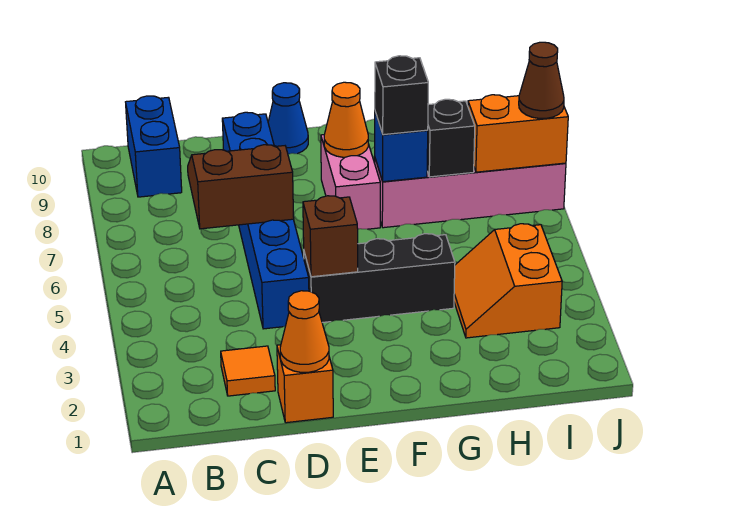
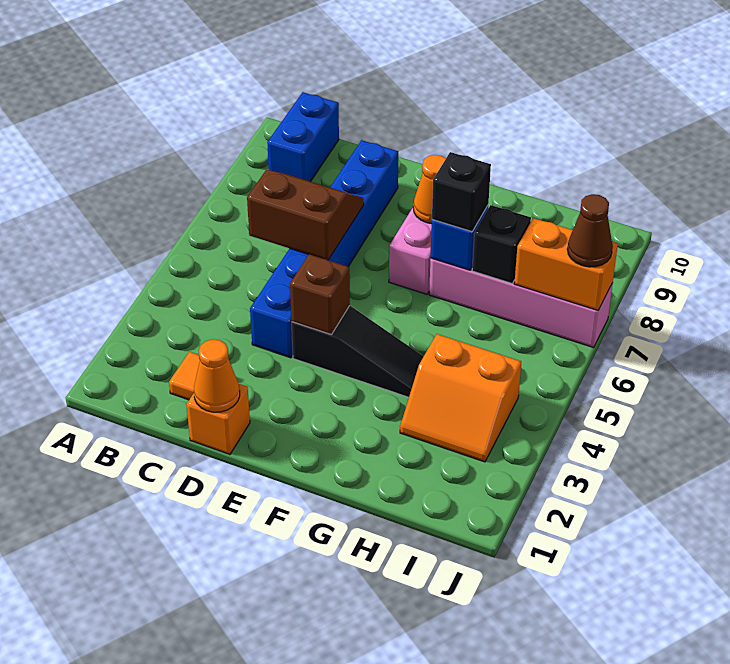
black brick E4:G4 level 1 -> black slope E4:G4 level 1 top E
blue cone E10 level 1 -> none
orange slope H3:I4 level 1 top I -> orange slope H3:I4 level 1 top 4

